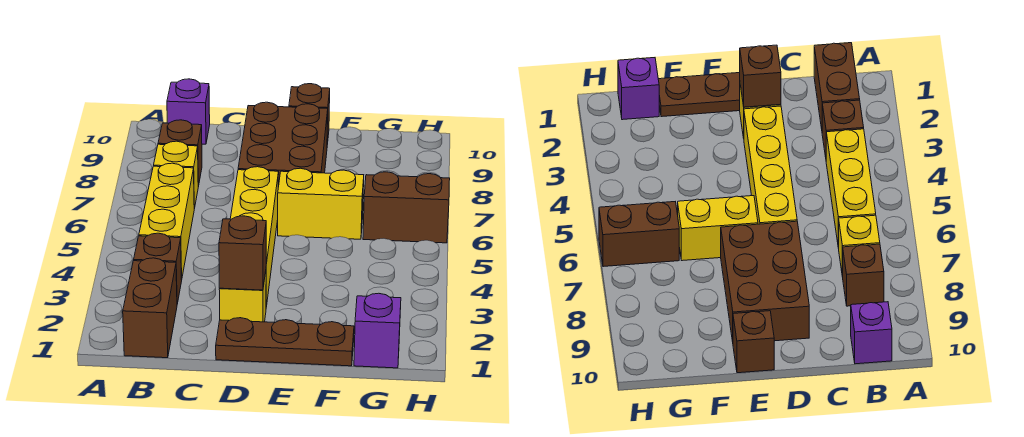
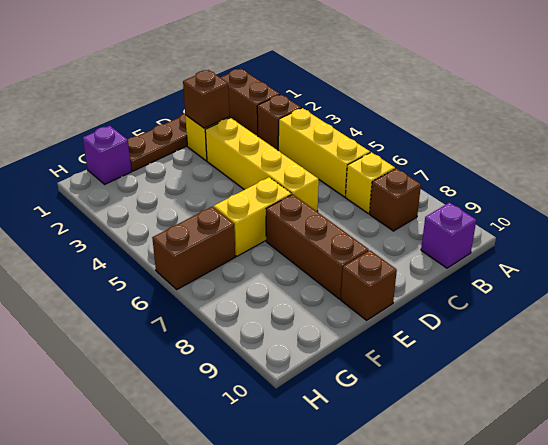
brown brick D7:E9 level 1 -> brown brick E7:E9 level 1

